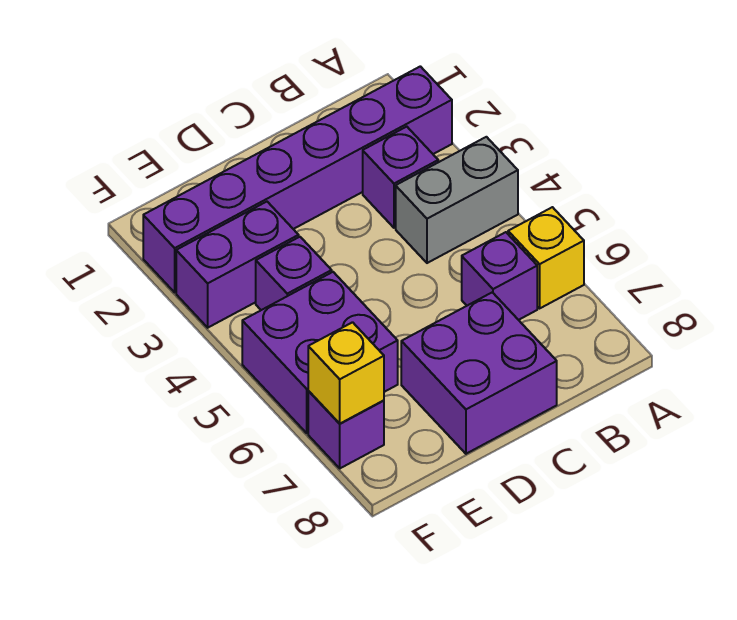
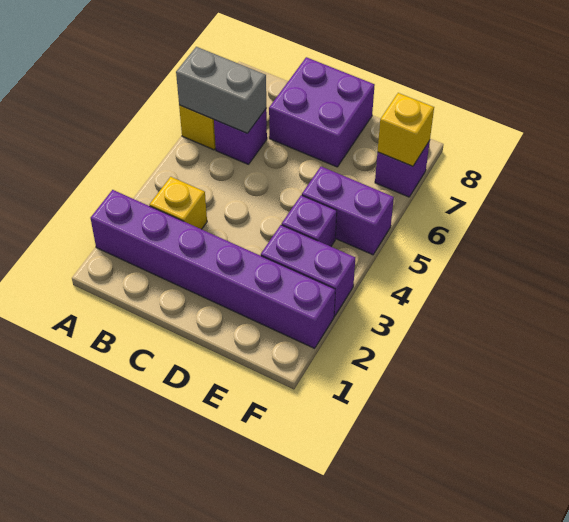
grey brick A4:B4 level 1 -> grey brick A6:B6 level 2
purple brick B3 level 1 -> yellow brick B3 level 1
purple brick E5:F6 level 1 -> purple brick E5:F5 level 1

